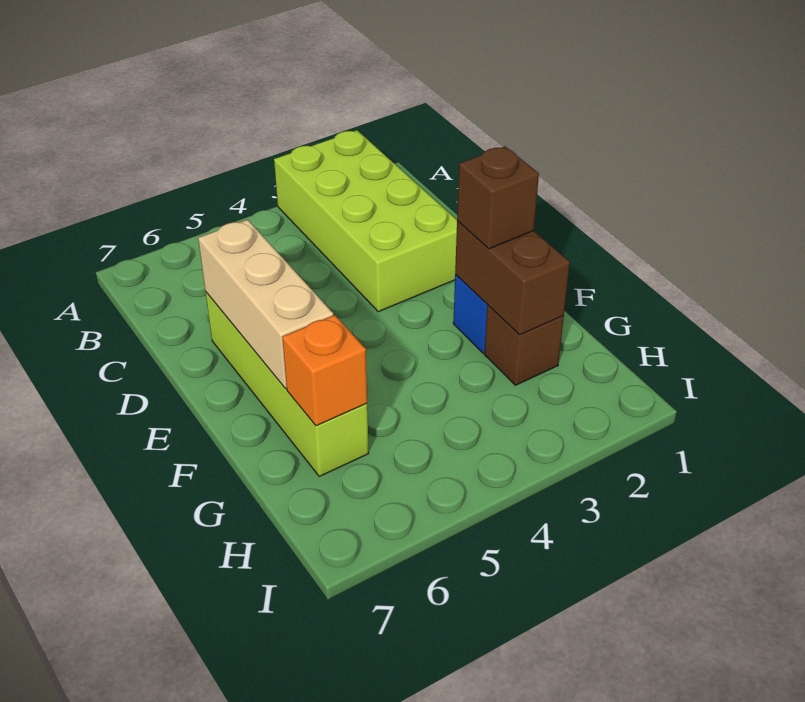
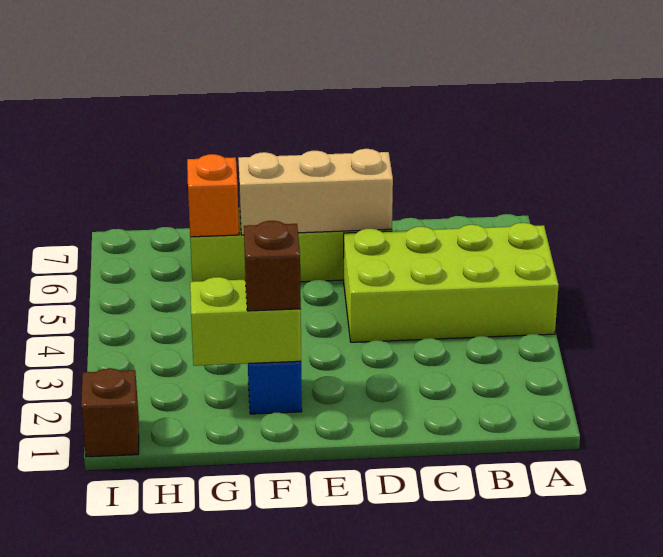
lime brick A2:D3 level 1 -> lime brick A4:D5 level 1
brown brick F2:G2 level 2 -> lime brick F2:G2 level 2
brown brick G2 level 1 -> brown brick I1 level 1

